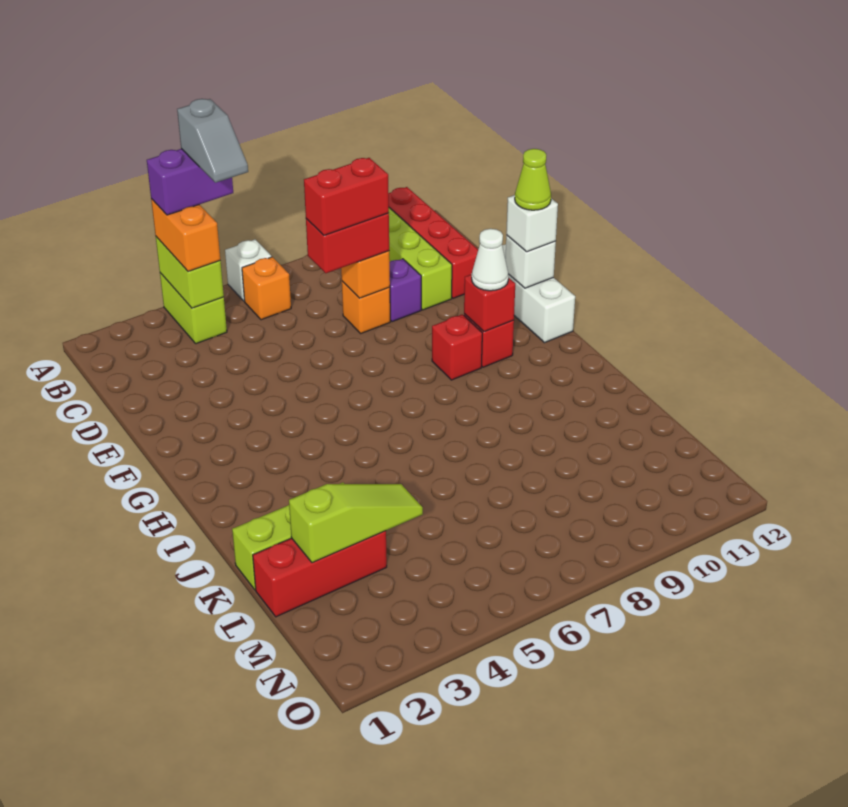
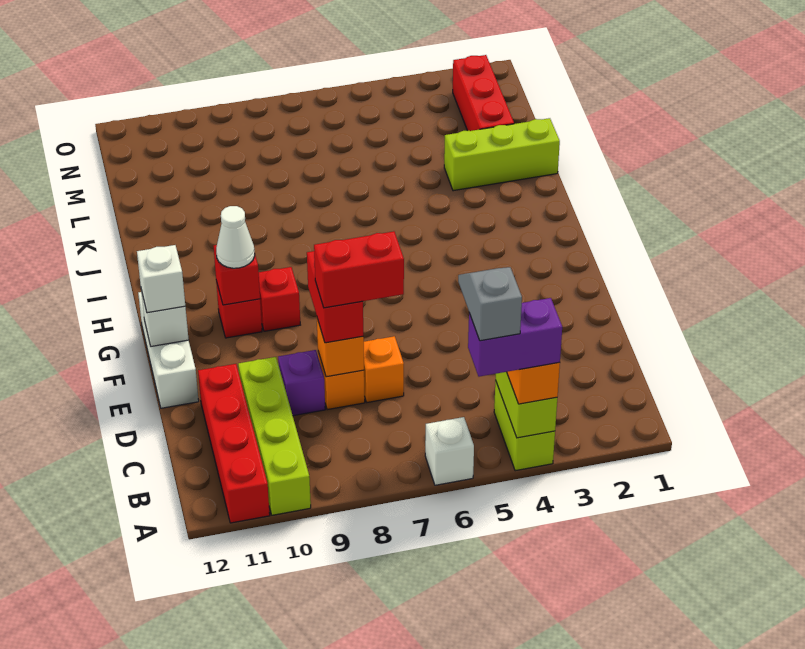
orange brick B6 level 1 -> orange brick D7 level 1
red brick D7:D8 level 3 -> red brick D8:E8 level 3
lime cone F12 level 4 -> none
red brick L1:L3 level 1 -> red brick L2:N2 level 1
lime slope L2:L4 level 2 top 2 -> none

